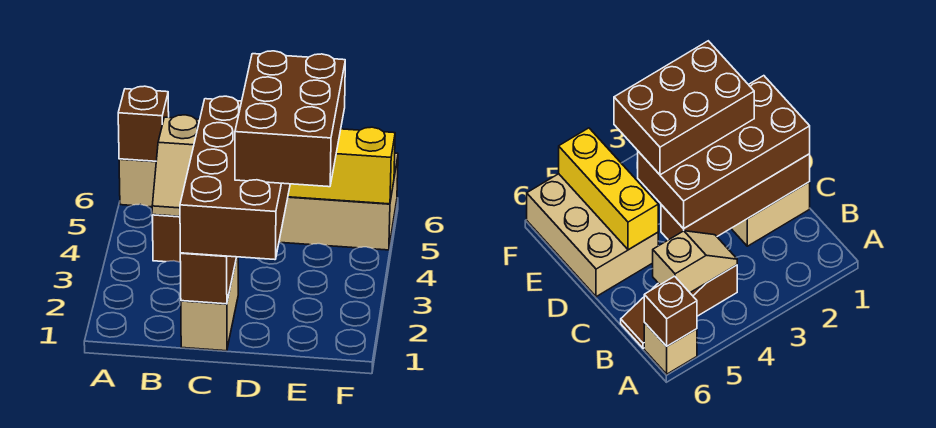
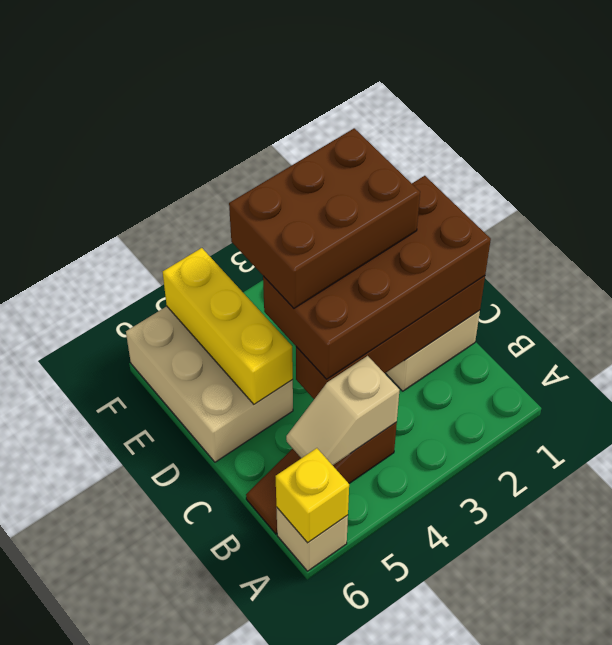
brown brick A6 level 2 -> yellow brick A6 level 2
tan slope B4:B5 level 2 top 5 -> tan slope B4:B5 level 2 top 4

